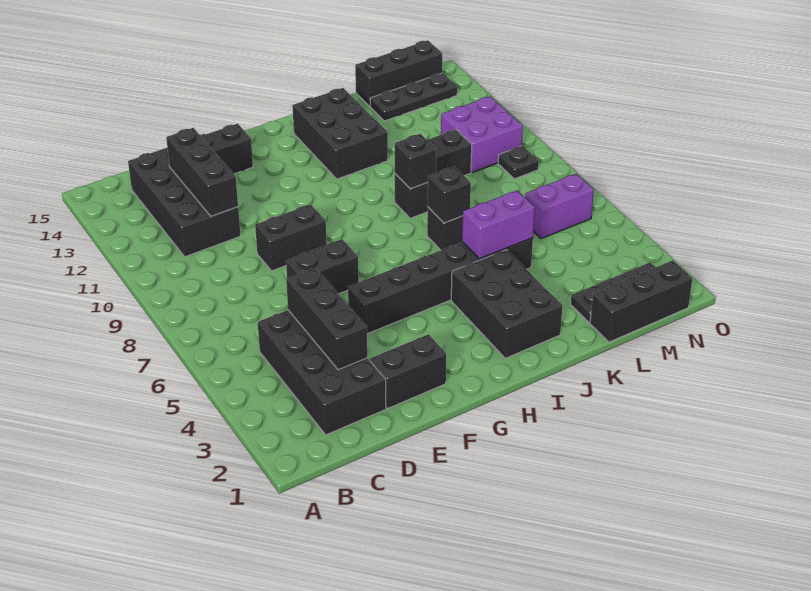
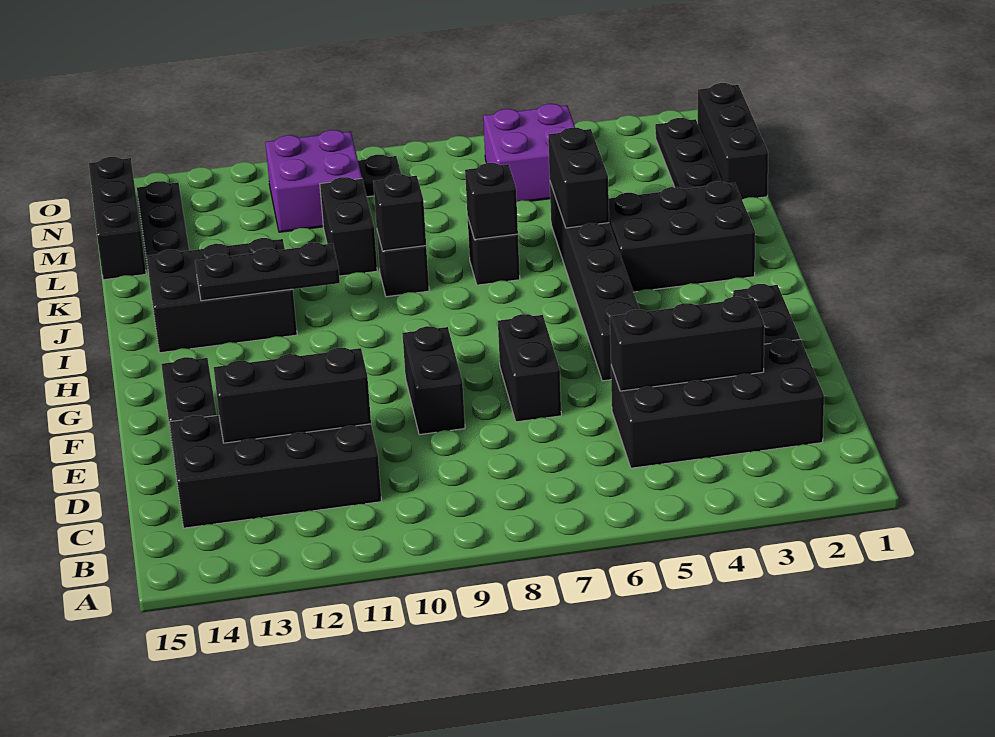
none -> black plate I11:I13 level 2
purple brick J5:K5 level 2 -> black brick J5:K5 level 2
purple brick M6:N6 level 1 -> purple brick M5:N6 level 1

